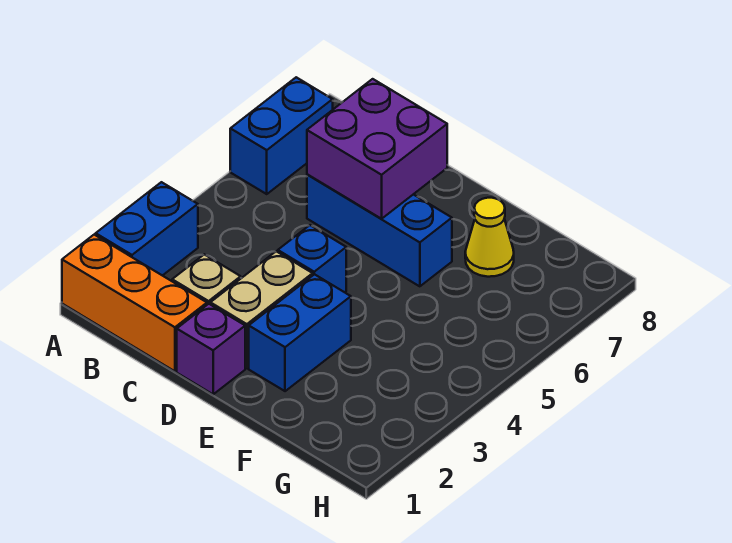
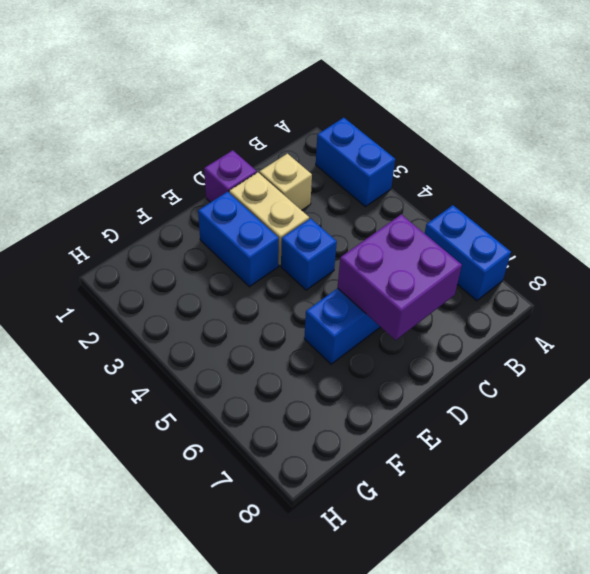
orange brick A1:C1 level 1 -> none
yellow cone F7 level 1 -> none

